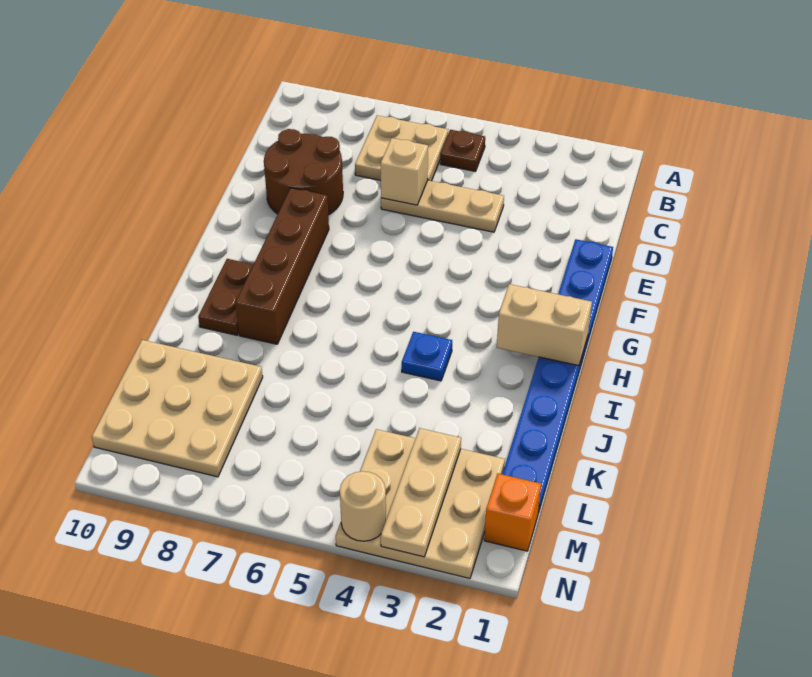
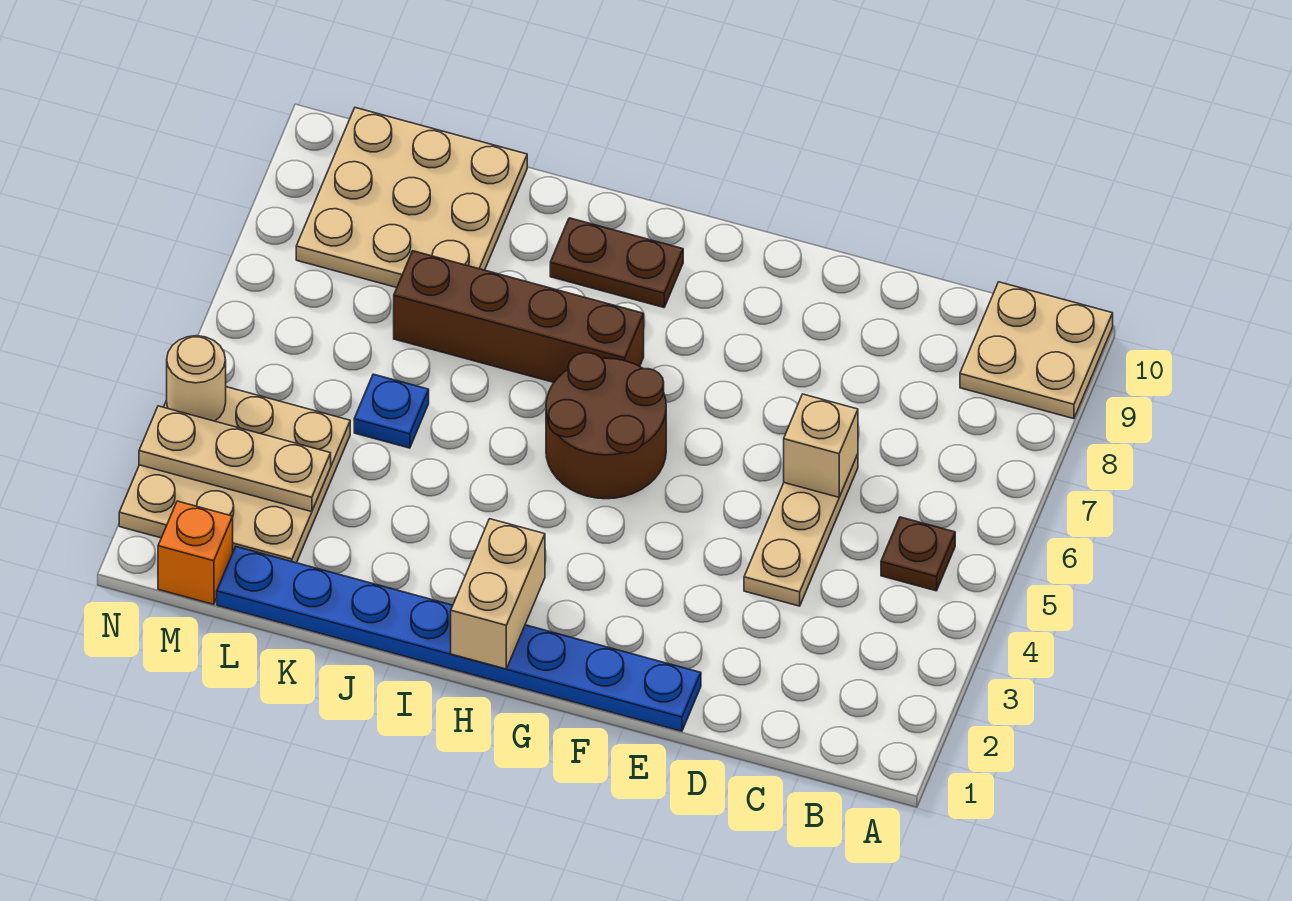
tan plate B6:C7 level 1 -> tan plate A9:B10 level 1
brown round brick D8:E9 level 1 -> brown round brick G5:H6 level 1
brown brick F8:I8 level 1 -> brown brick H7:K7 level 1
blue plate I4 level 1 -> blue plate K5 level 1

